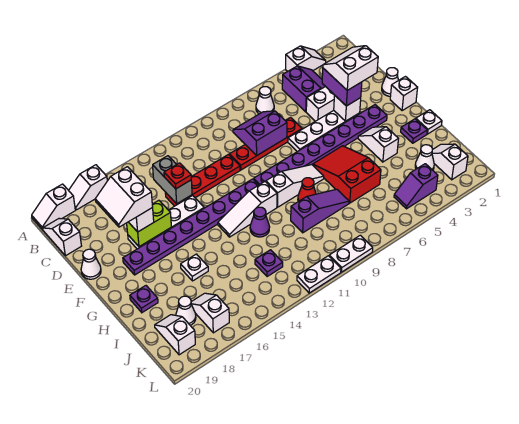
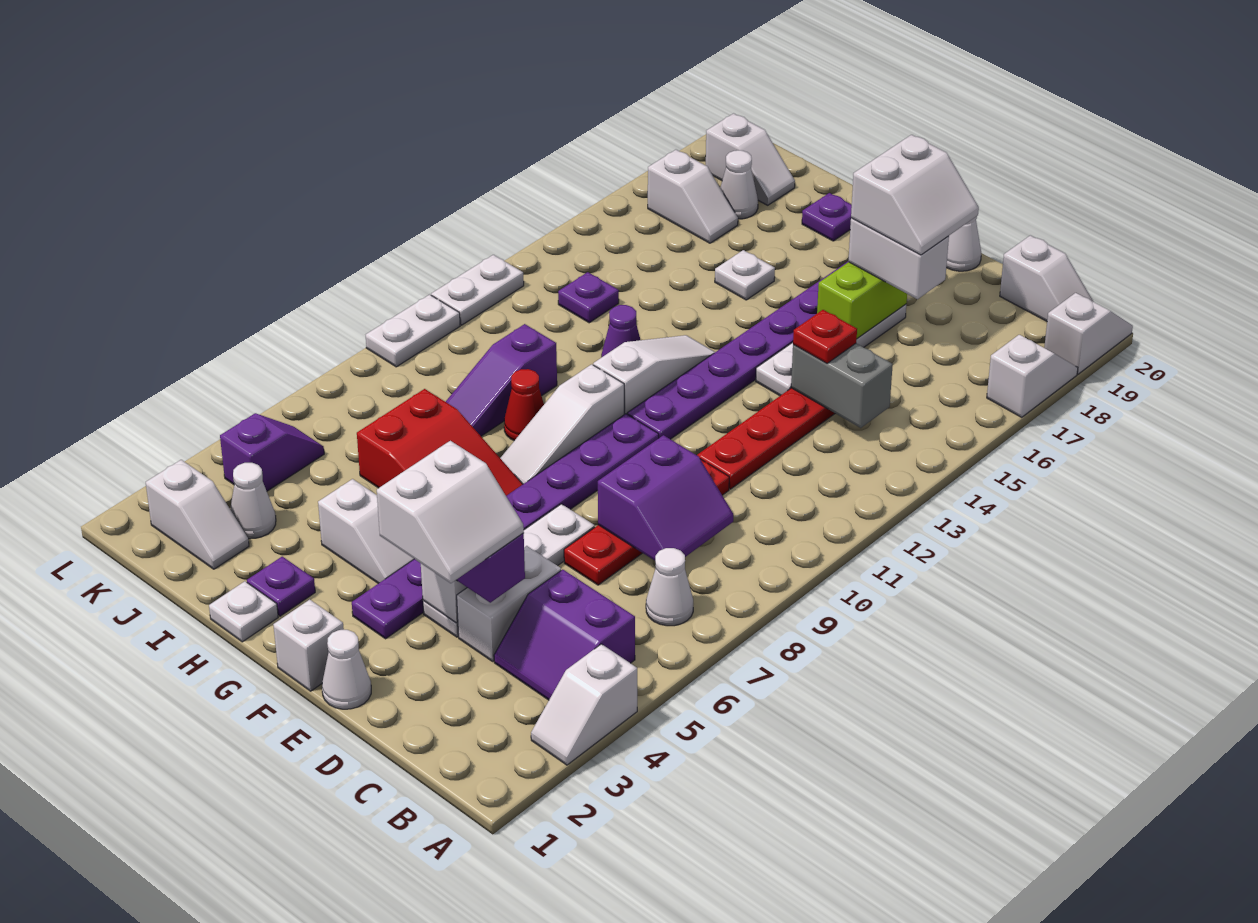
white slope D17:E18 level 4 top 17 -> white slope D17:E18 level 4 top E

